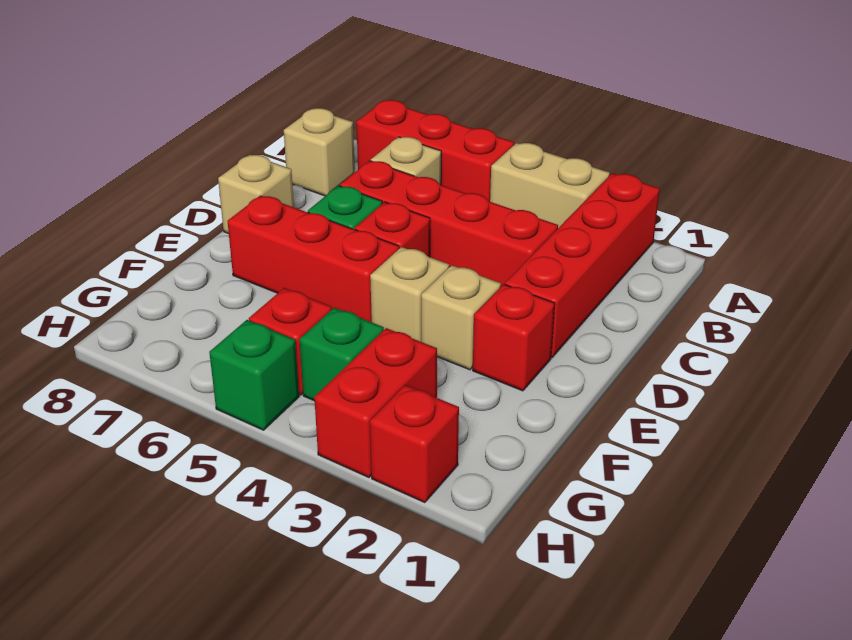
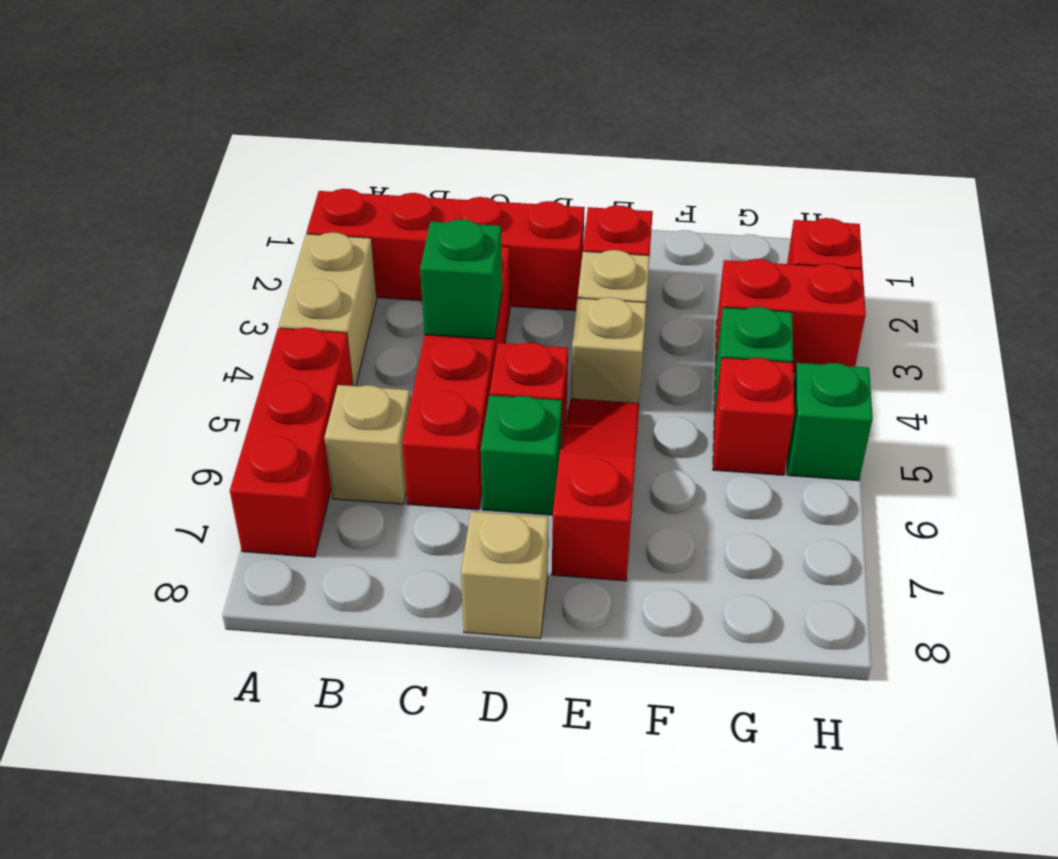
tan brick B8 level 1 -> none
none -> green brick C4 level 2
red brick E5:E7 level 1 -> red slope E5:E7 level 1 top 7

